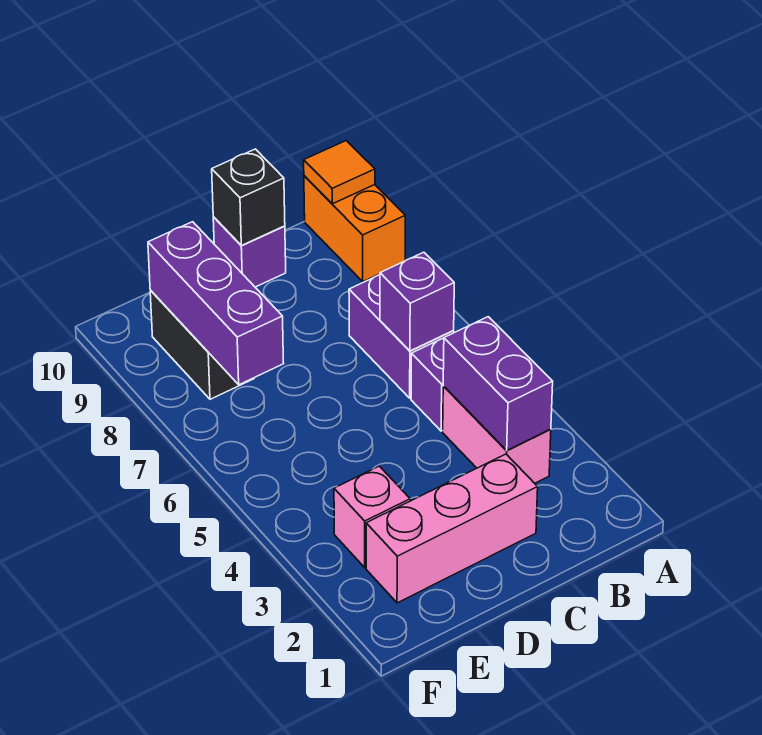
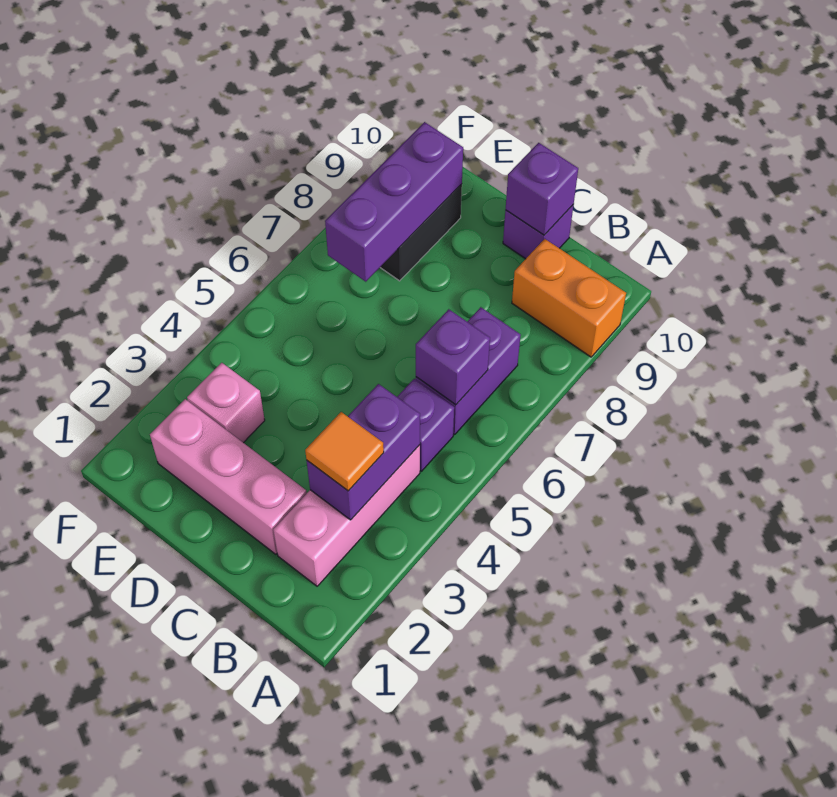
orange brick A9:A10 level 1 -> orange brick A9:B9 level 1
orange tile A10 level 2 -> orange tile B3 level 3
pink brick B3:B4 level 1 -> pink brick B2:B4 level 1
black brick C10 level 2 -> purple brick C10 level 2

